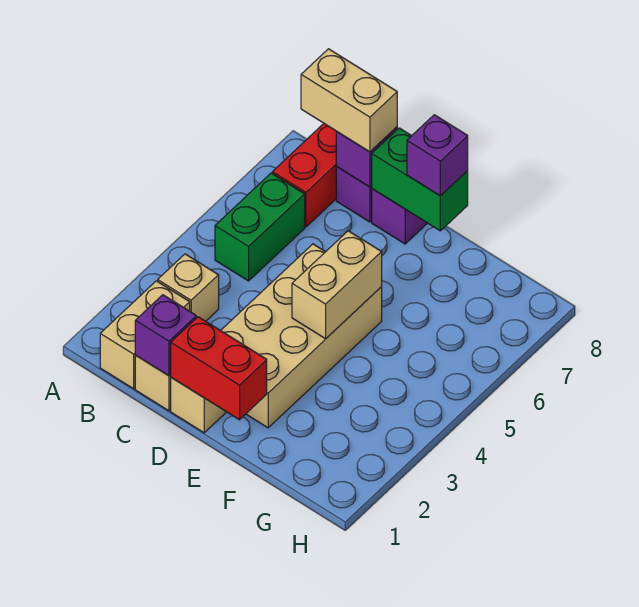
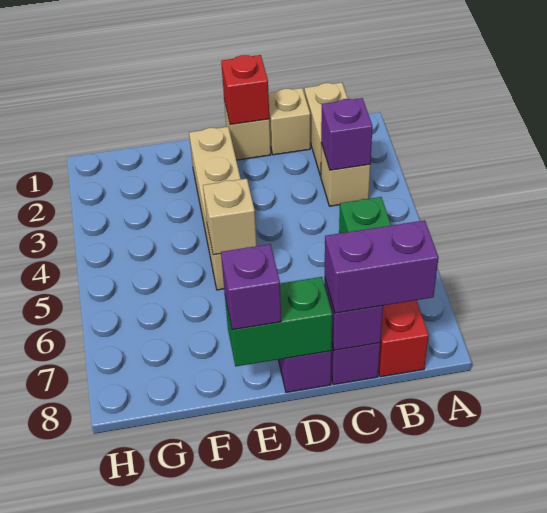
tan brick B8:C8 level 3 -> purple brick B8:C8 level 3
purple brick C1 level 2 -> purple brick B3 level 2
red brick D1:E1 level 2 -> red brick D1 level 2
tan brick D2:E5 level 1 -> tan brick E2:E5 level 1
tan brick E4:E5 level 2 -> tan brick E5 level 2

